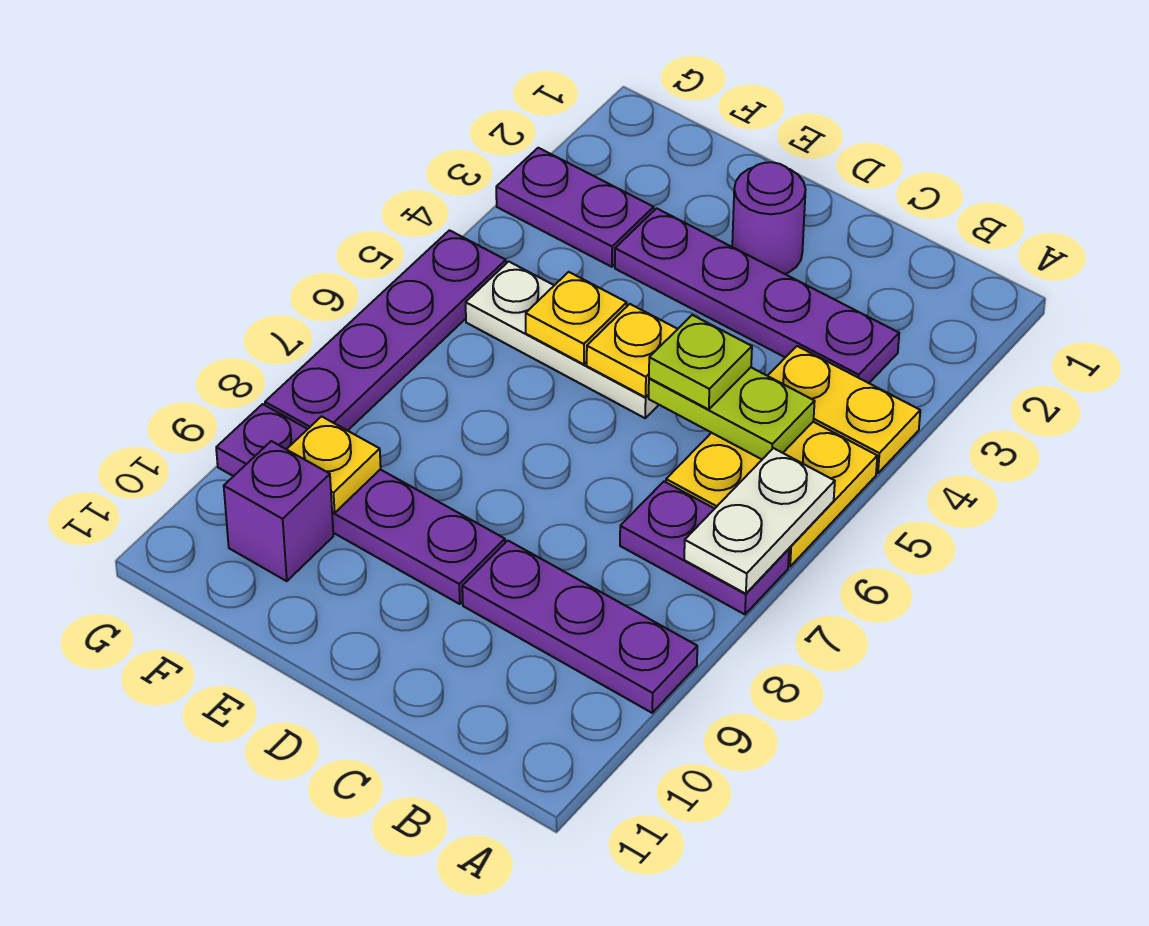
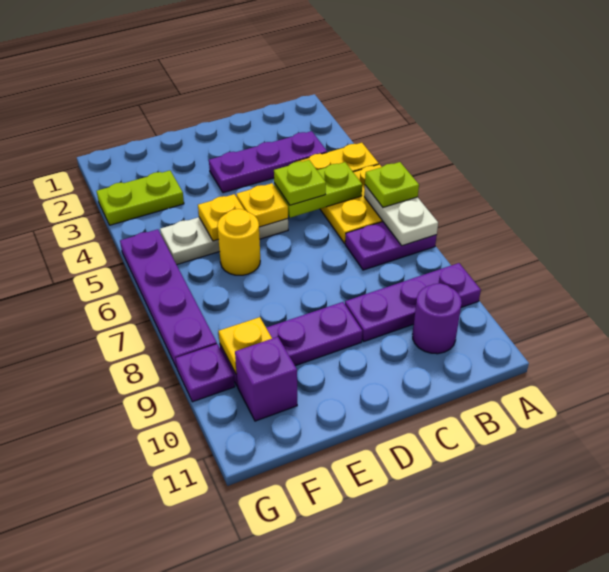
none -> lime plate A6 level 3
purple plate B3:E3 level 1 -> purple plate B3:D3 level 1
purple round brick D2 level 1 -> purple round brick B10 level 1
none -> yellow round brick E6 level 1
purple plate F3:G3 level 1 -> lime plate F3:G3 level 1

